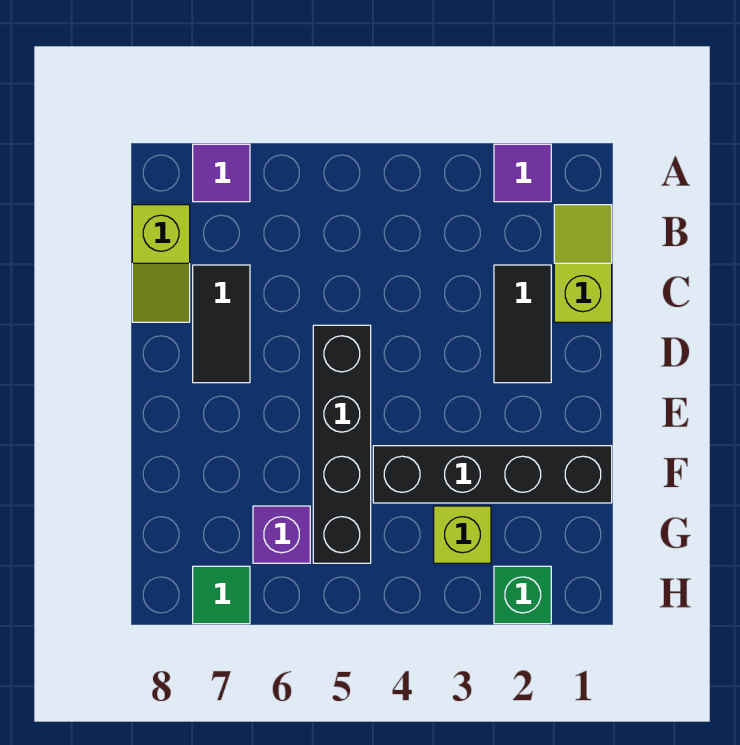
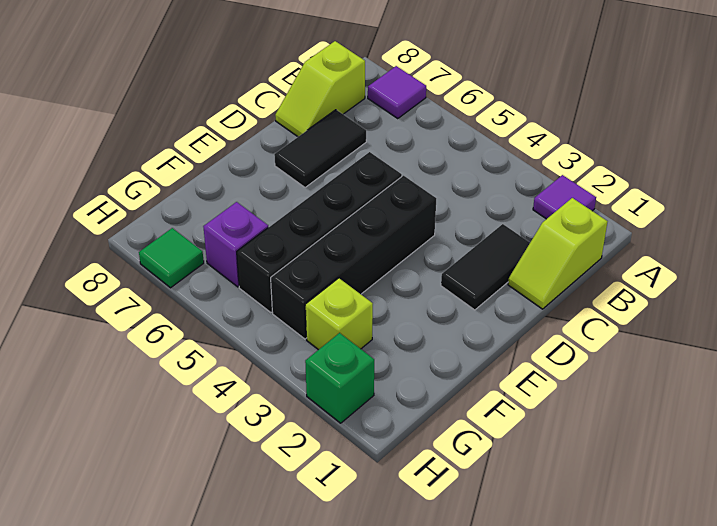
lime slope B1:C1 level 1 top C -> lime slope B1:C1 level 1 top B
black brick F1:F4 level 1 -> black brick D4:G4 level 1

